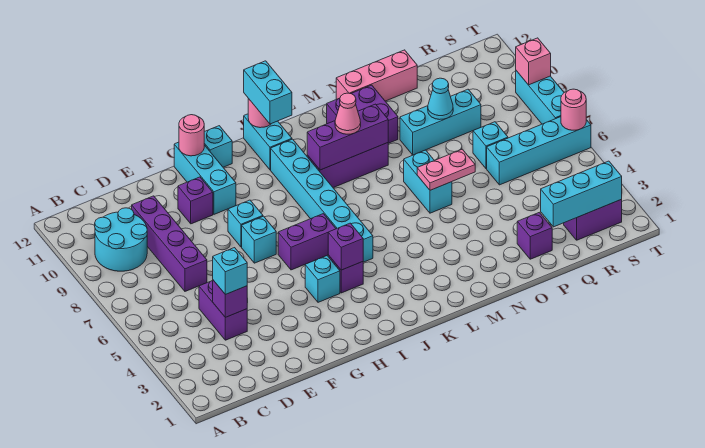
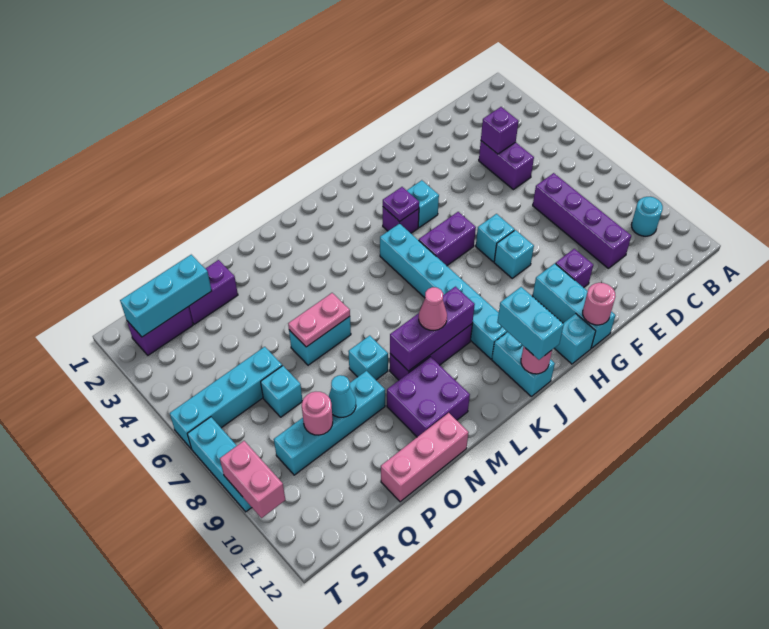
cyan round brick B9:C10 level 1 -> cyan round brick B10 level 1
cyan brick D4 level 3 -> cyan brick N8 level 1
purple brick I4 level 2 -> purple plate I4 level 2
cyan brick N6:N7 level 1 -> cyan brick N6:O6 level 1
cyan brick O9:Q9 level 1 -> cyan brick O9:R9 level 1
purple brick P2 level 1 -> purple brick P2:Q2 level 1
pink round brick T6 level 2 -> pink round brick Q9 level 2
pink brick T9 level 2 -> pink brick T9:T10 level 2

